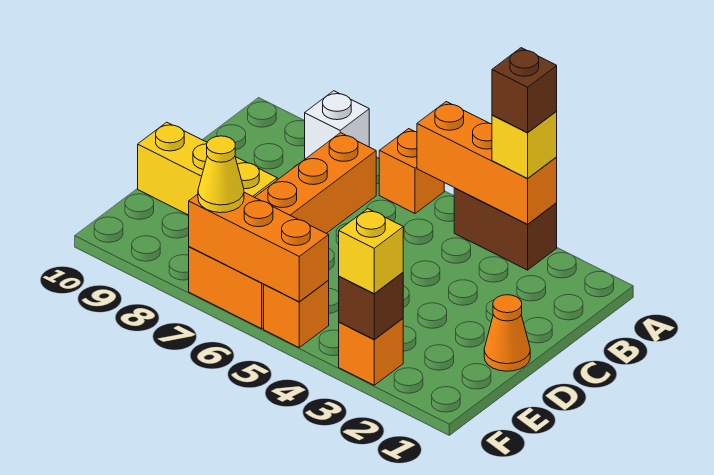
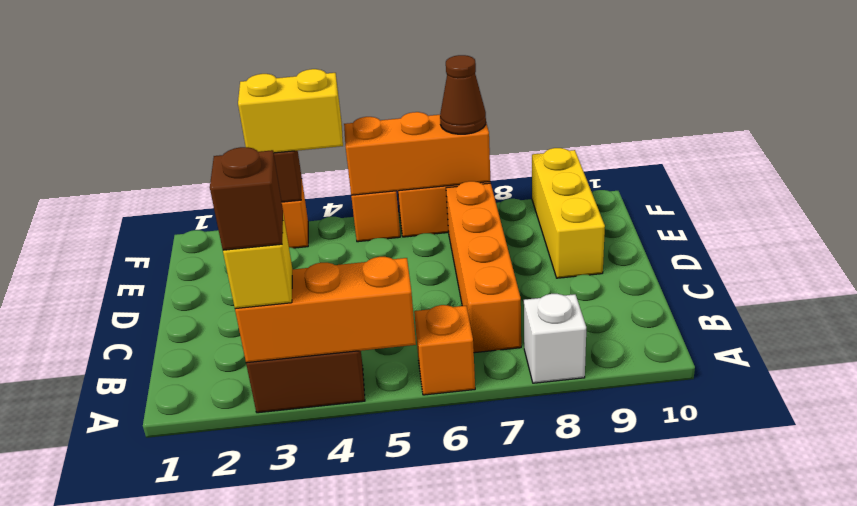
orange cone D1 level 1 -> none
yellow brick D8:D10 level 1 -> yellow brick D9:F9 level 1
yellow brick F3 level 3 -> yellow brick F3:F4 level 3
yellow cone F7 level 3 -> brown cone F7 level 3

